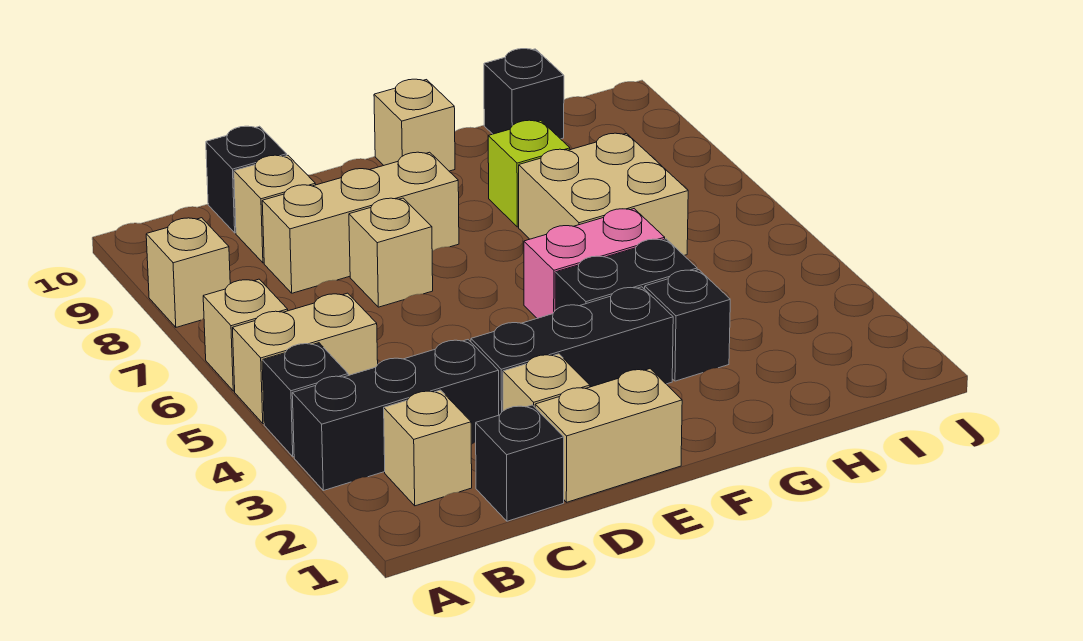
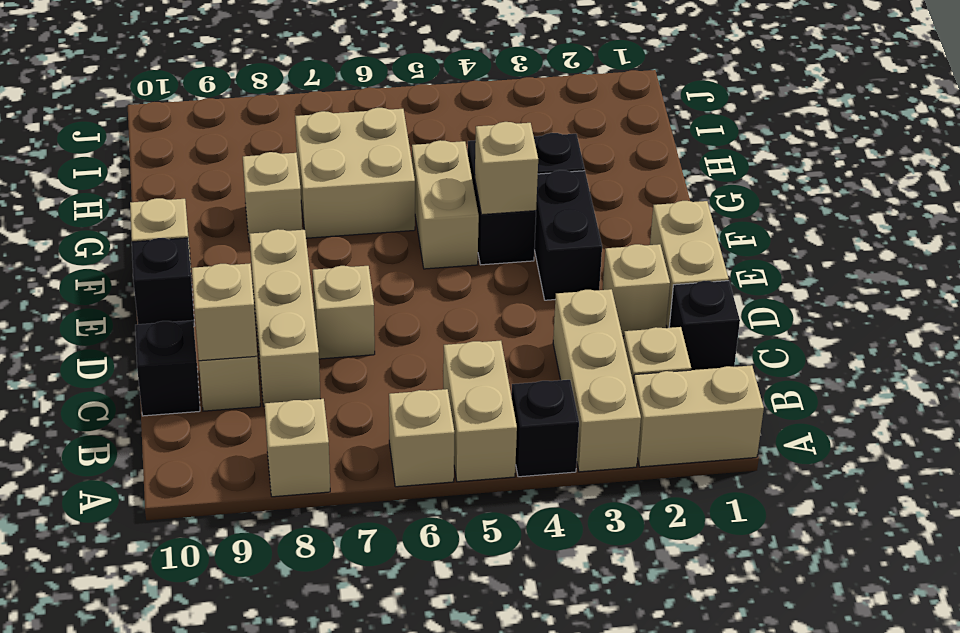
none -> tan brick A1:A2 level 1
black brick A3:C3 level 1 -> tan brick A3:C3 level 1
none -> tan brick C9 level 2
black brick D3:F3 level 1 -> black brick E3:F3 level 1
none -> tan brick F4 level 2
pink brick F5:G5 level 1 -> tan brick F5:G5 level 1
lime brick G8 level 1 -> tan brick G8 level 1
black brick H10 level 1 -> black brick E10 level 1

